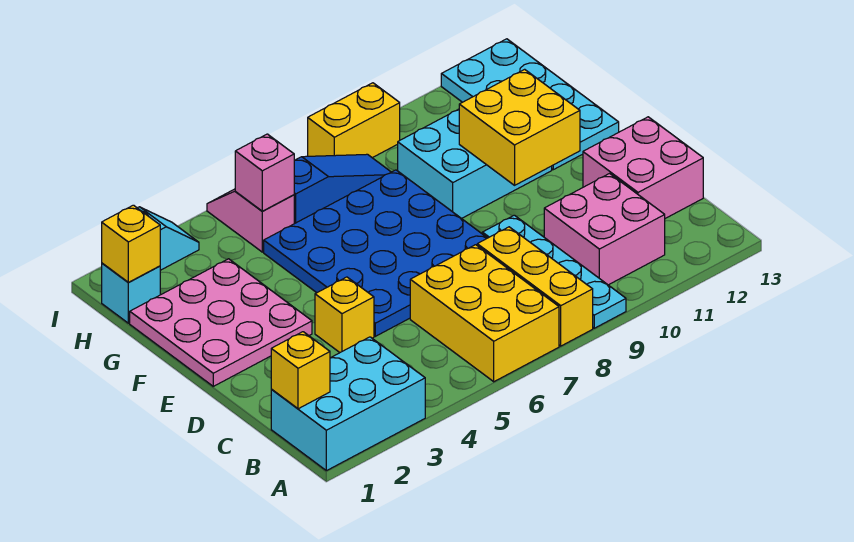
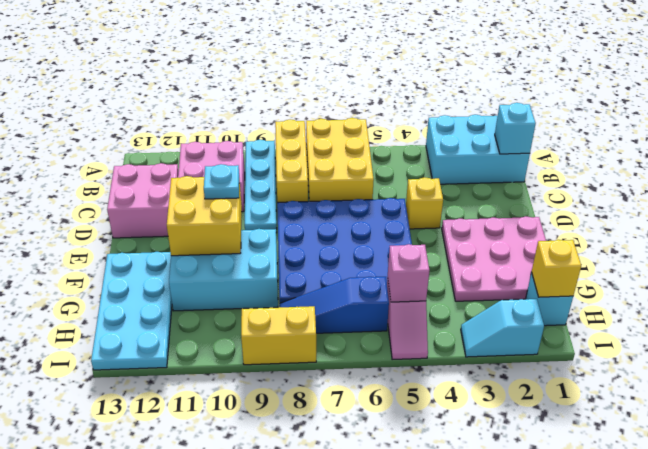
yellow brick B1 level 2 -> cyan brick B1 level 2
none -> cyan plate E10 level 3

